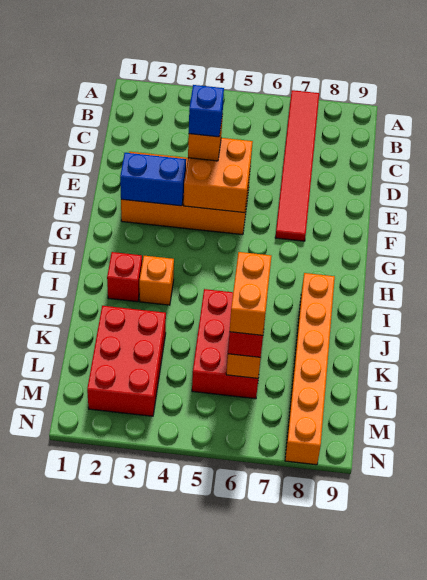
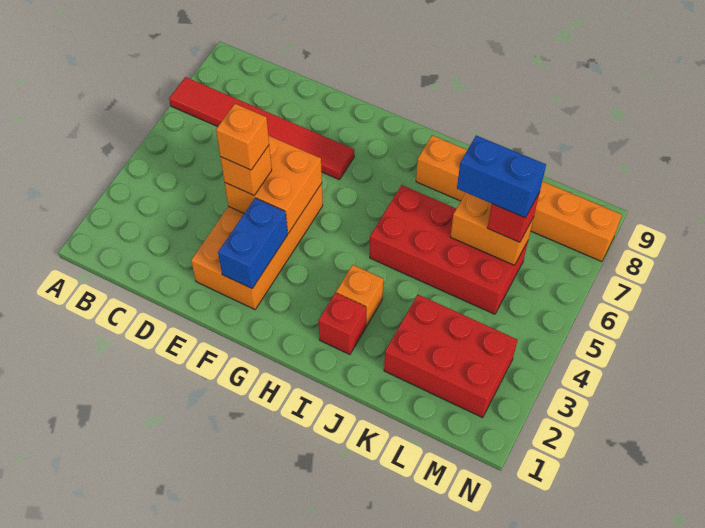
blue brick E4 level 4 -> orange brick E4 level 4
red brick J5:L6 level 1 -> red brick I5:L6 level 1
orange brick K6:L6 level 4 -> blue brick K6:L6 level 4

